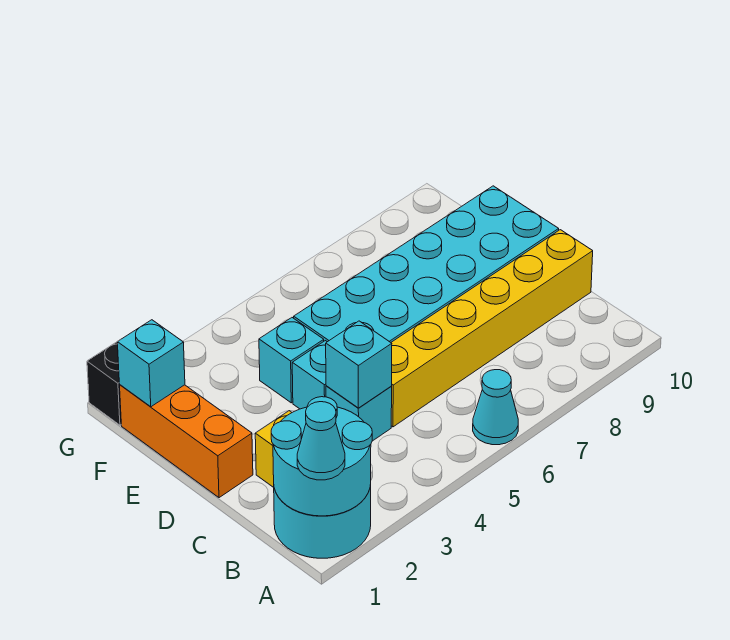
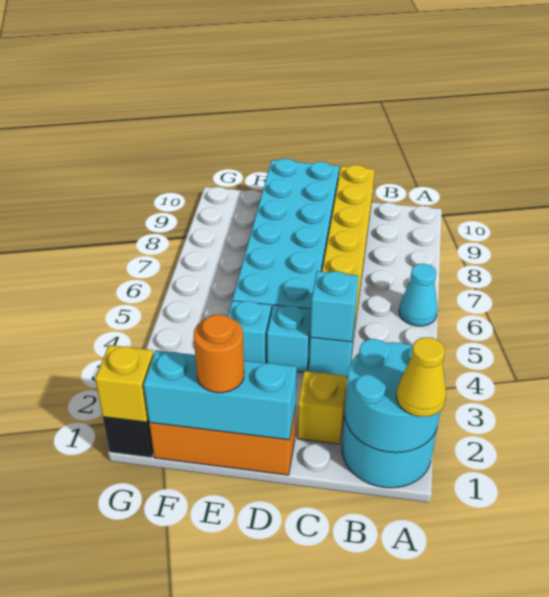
cyan cone A1 level 3 -> yellow cone A1 level 3
none -> orange round brick E1 level 3
cyan brick F1 level 2 -> cyan brick D1:F1 level 2
none -> yellow brick G1 level 2

